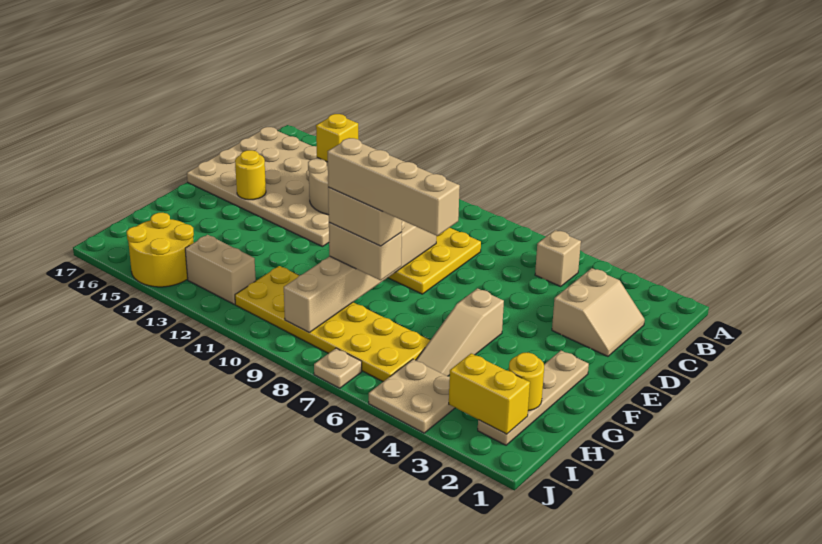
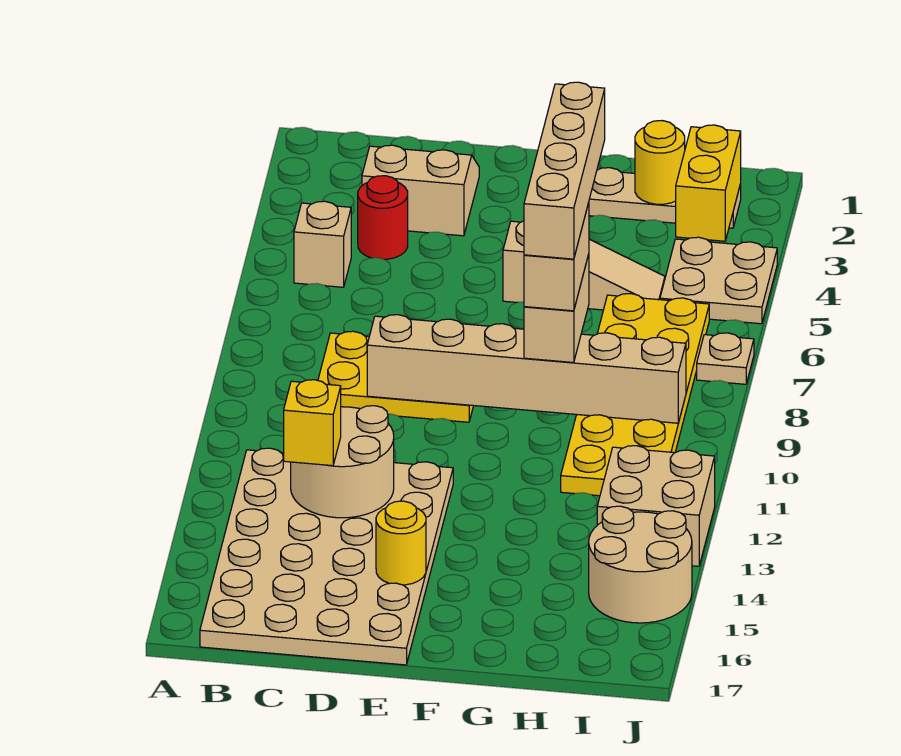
none -> red round brick C4 level 1
tan brick I12:I13 level 1 -> tan brick I12:J13 level 1
yellow round brick I14:J15 level 1 -> tan round brick I14:J15 level 1

